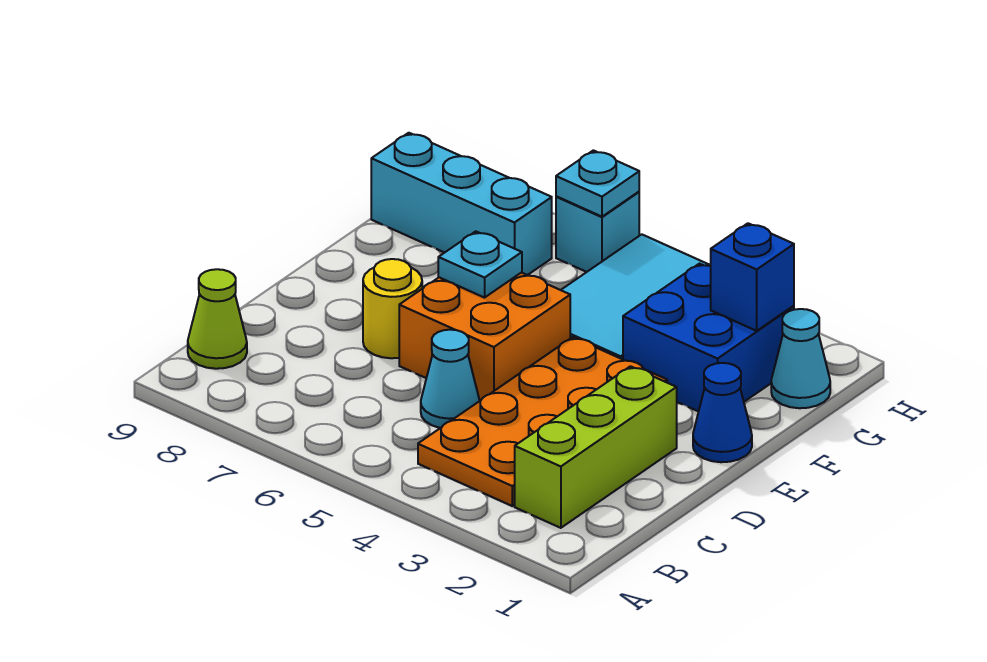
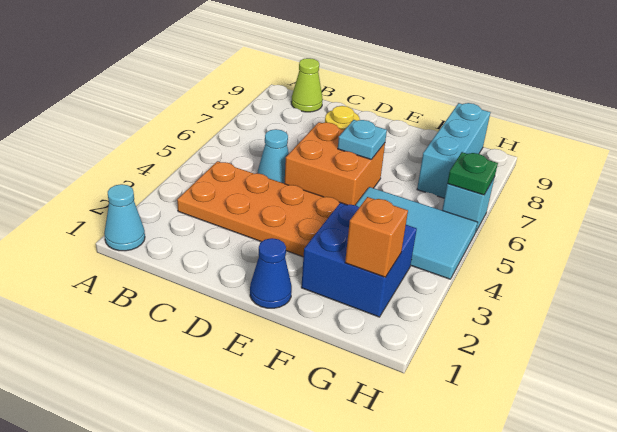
lime brick B2:D2 level 1 -> none
cyan cone G1 level 1 -> cyan cone A1 level 1
blue brick G2 level 2 -> orange brick G2 level 2
cyan plate H6 level 2 -> green plate H6 level 2

